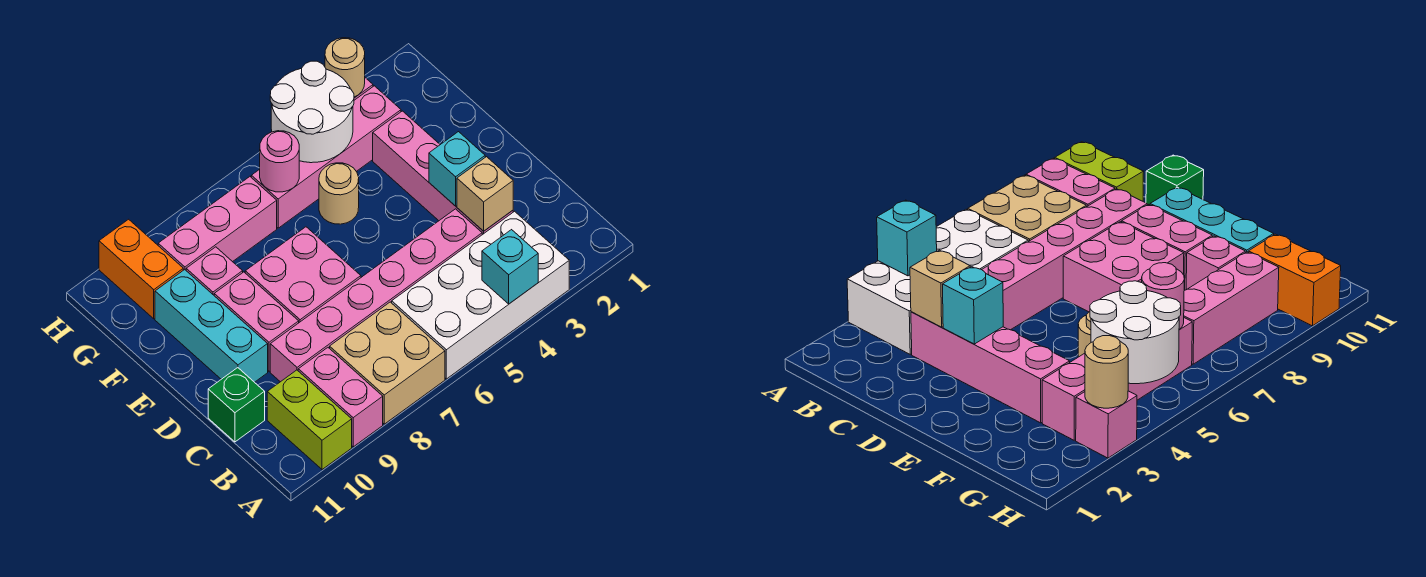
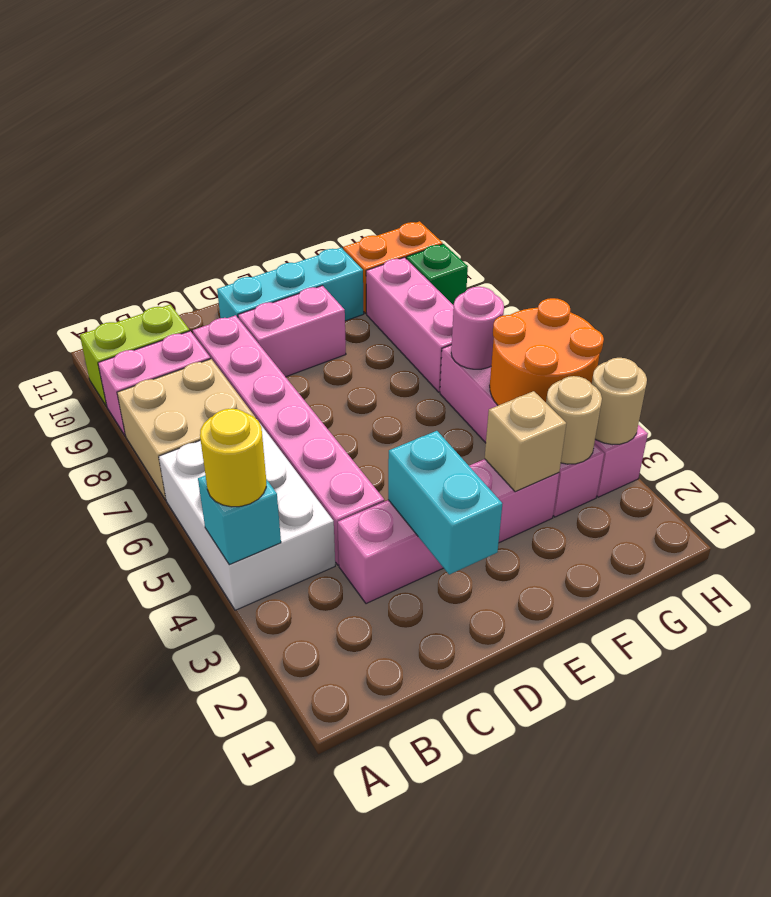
white brick A3:B6 level 1 -> white brick A4:B6 level 1
none -> yellow round brick A4 level 3
tan brick C3 level 2 -> tan brick F3 level 2
green brick C11 level 1 -> green brick H9 level 1
cyan brick D3 level 2 -> cyan brick D2:D3 level 2
pink brick D7:E8 level 1 -> none
tan round brick F5 level 1 -> tan round brick G3 level 2
pink brick F9 level 1 -> none
white round brick G4:H5 level 2 -> orange round brick G4:H5 level 2

